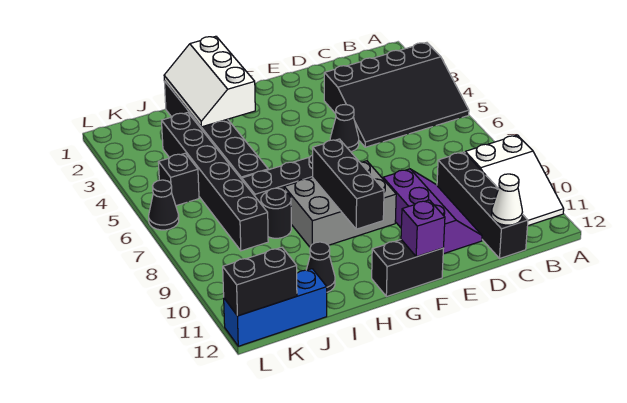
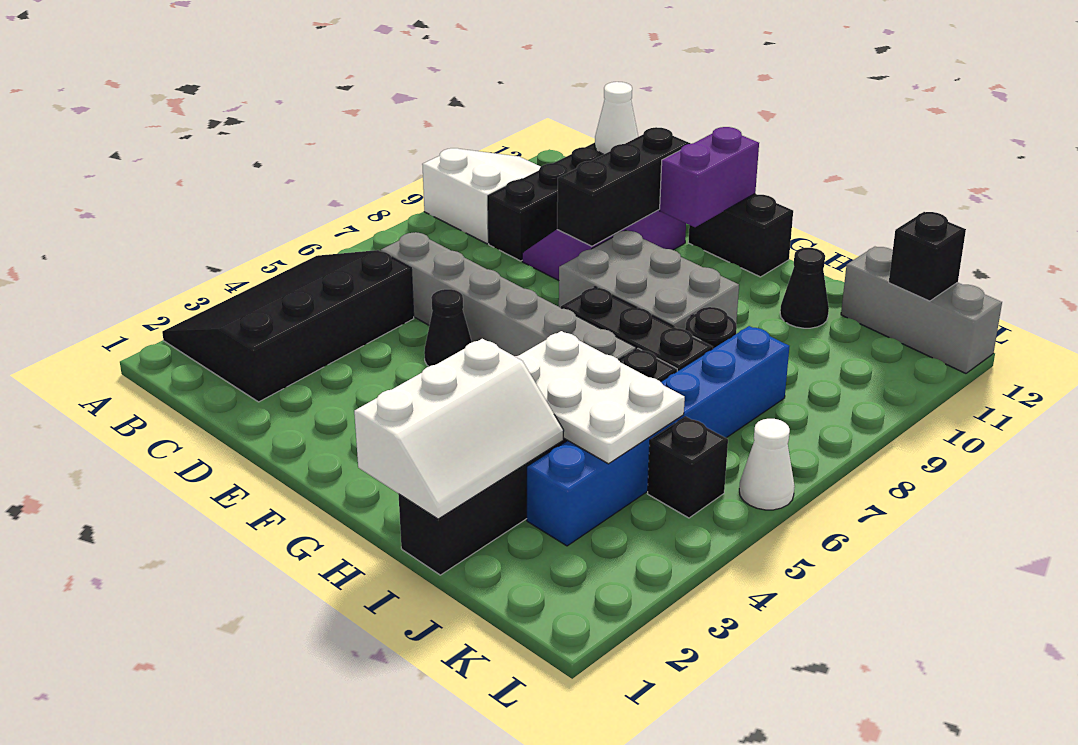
black slope A3:D5 level 1 top 3 -> black slope A2:C5 level 1 top C
none -> grey brick C6:H6 level 1
purple brick F12 level 2 -> purple brick F11:F12 level 2
black brick G8:G10 level 2 -> black brick E9:E11 level 2
none -> white plate H4:J5 level 2
black brick J3:J8 level 1 -> blue brick J3:J8 level 1
blue brick J12:L12 level 1 -> grey brick J12:L12 level 1
black brick K12:L12 level 2 -> black brick K12 level 2
black cone L6 level 1 -> white cone L6 level 1

